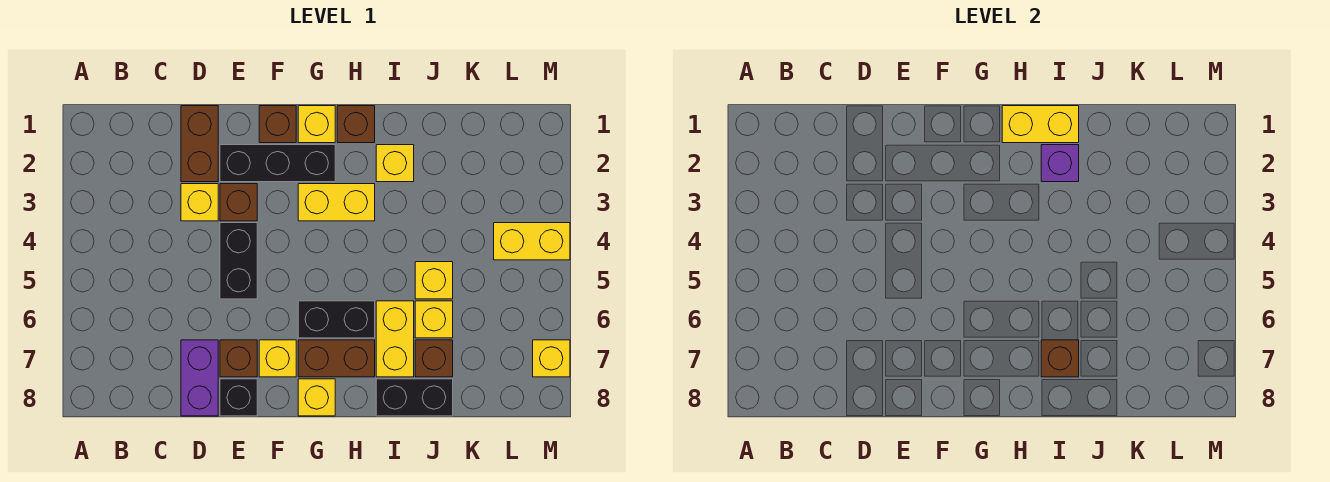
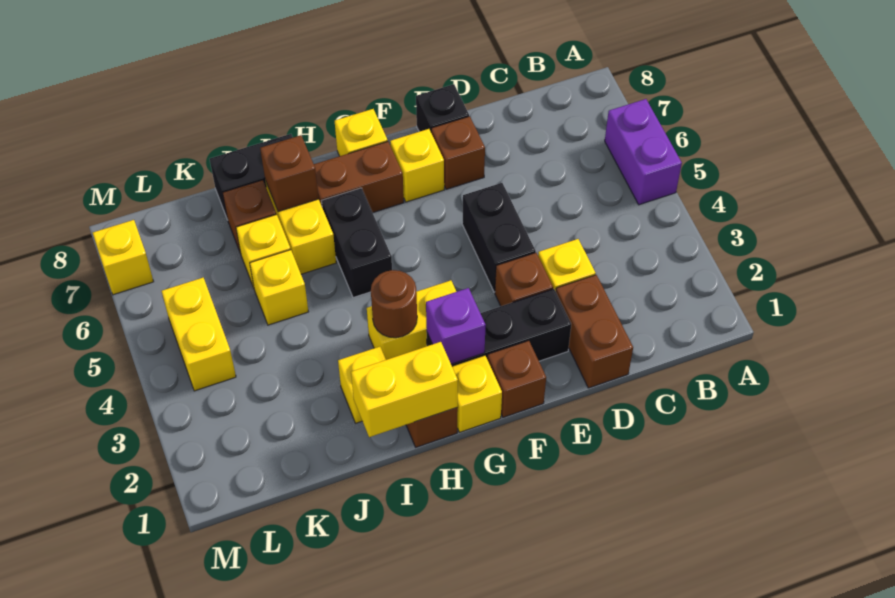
purple brick D7:D8 level 1 -> purple brick A5:A6 level 1
black brick G6:H6 level 1 -> black brick H5:H6 level 1
none -> brown round brick H3 level 2
purple brick I2 level 2 -> purple brick G2 level 2
yellow brick L4:M4 level 1 -> yellow brick L4:L5 level 1

